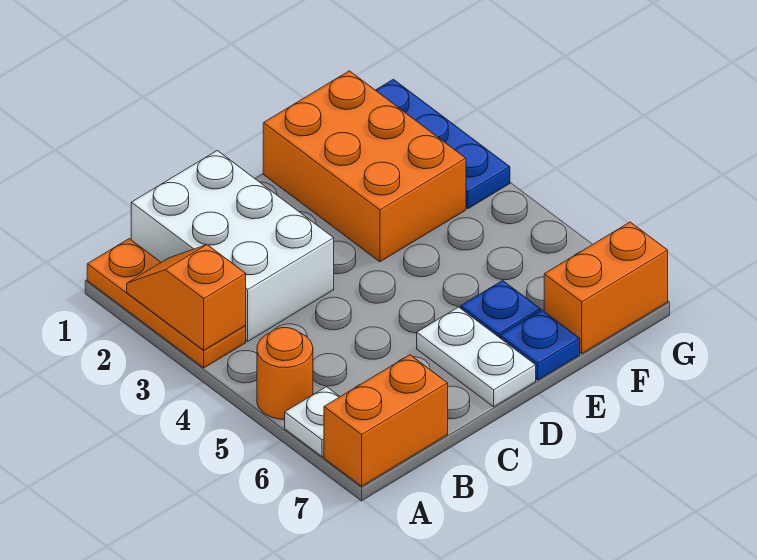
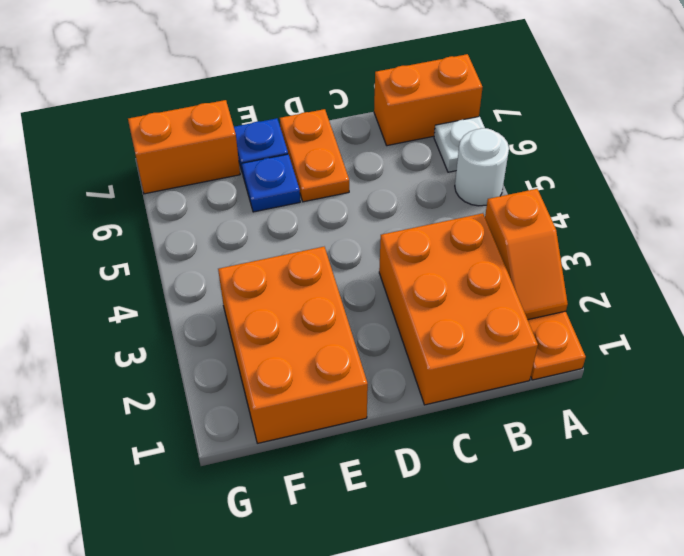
orange round brick A5 level 1 -> white round brick A5 level 1
white brick B1:C3 level 1 -> orange brick B1:C3 level 1
white plate D6:D7 level 1 -> orange plate D6:D7 level 1
blue plate G1:G3 level 1 -> none

